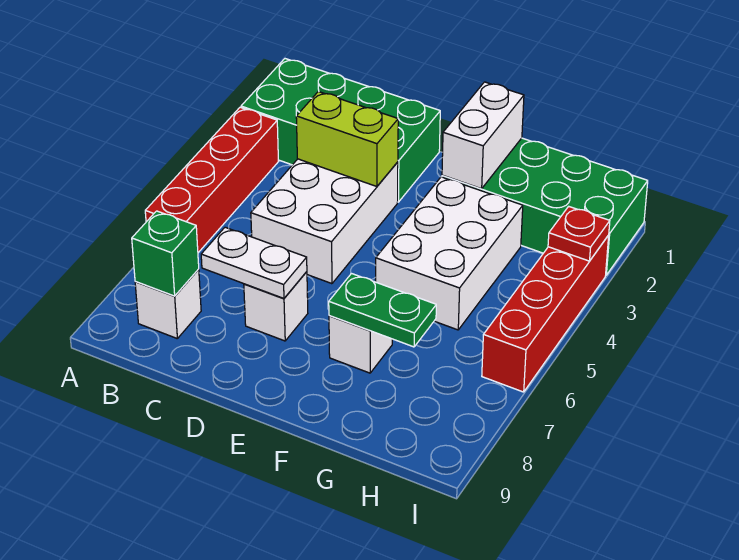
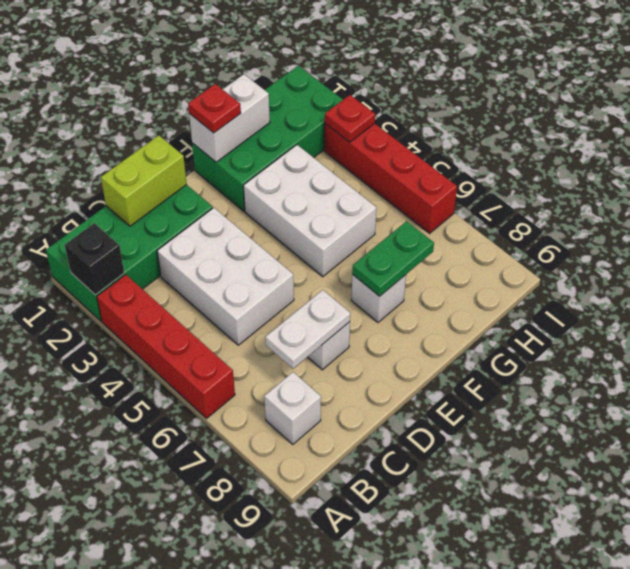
none -> black brick A2 level 2
green brick B8 level 2 -> none
lime brick C3:D3 level 2 -> lime brick C1:D1 level 2
white brick F1:F2 level 2 -> white brick F1:G1 level 2
none -> red plate F1 level 3

